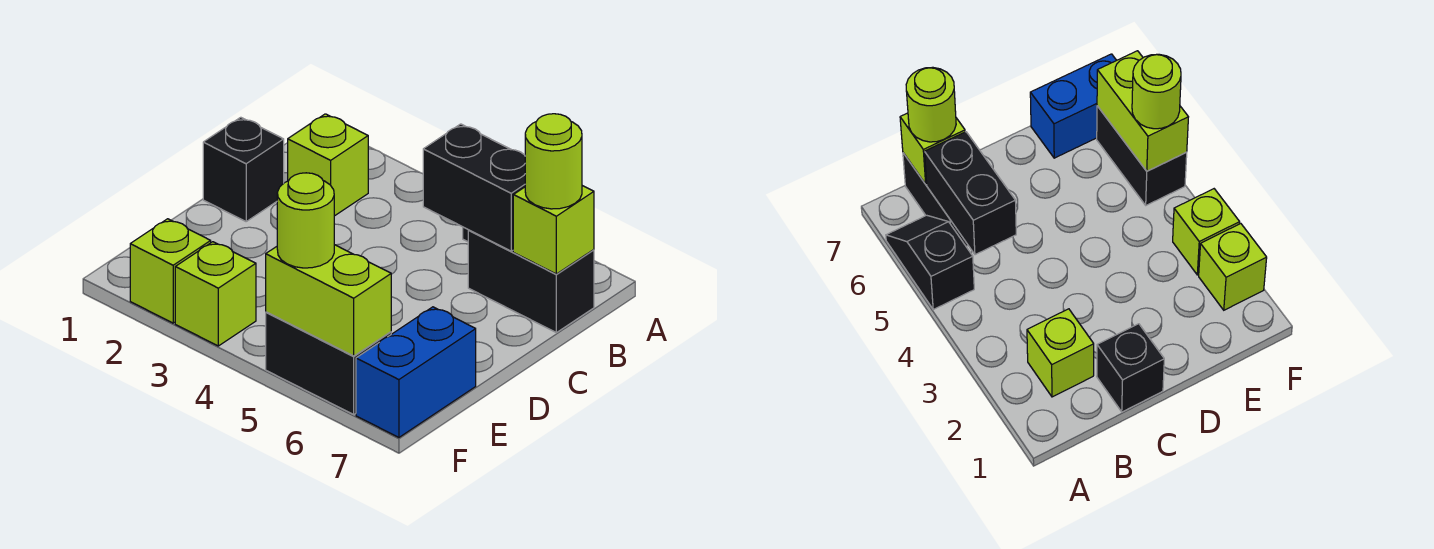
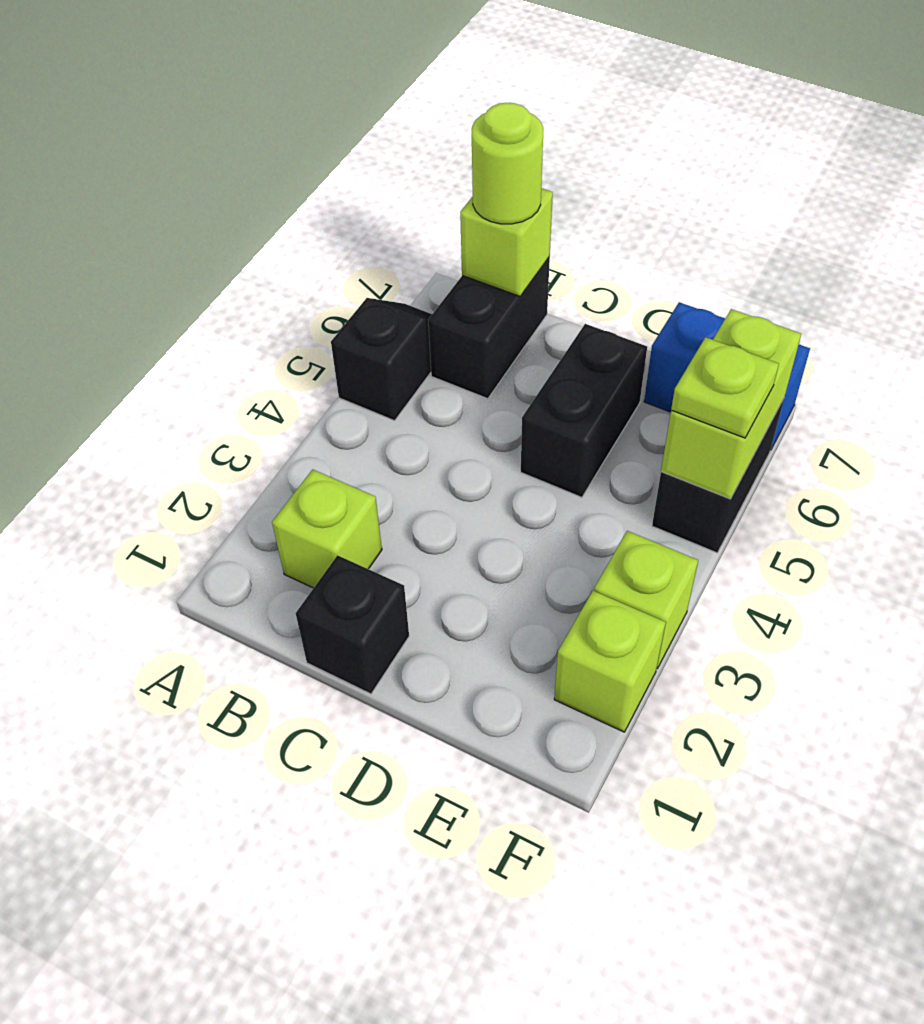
black brick B5:B6 level 2 -> black brick D5:D6 level 1
lime round brick F5 level 3 -> lime plate F5 level 3

